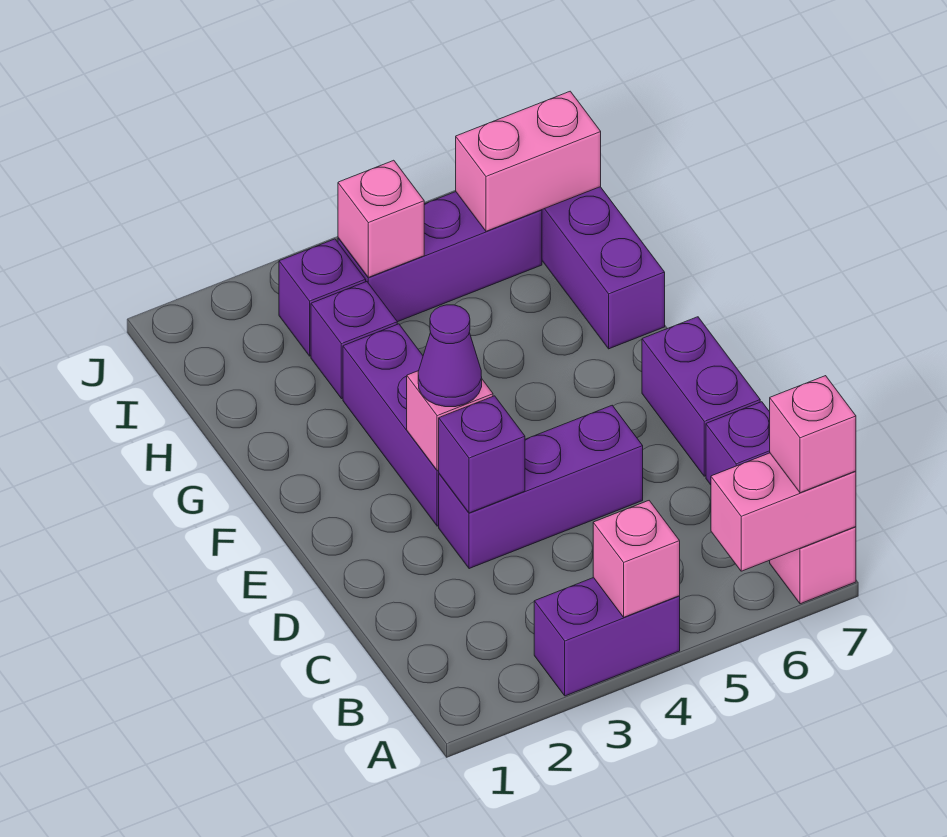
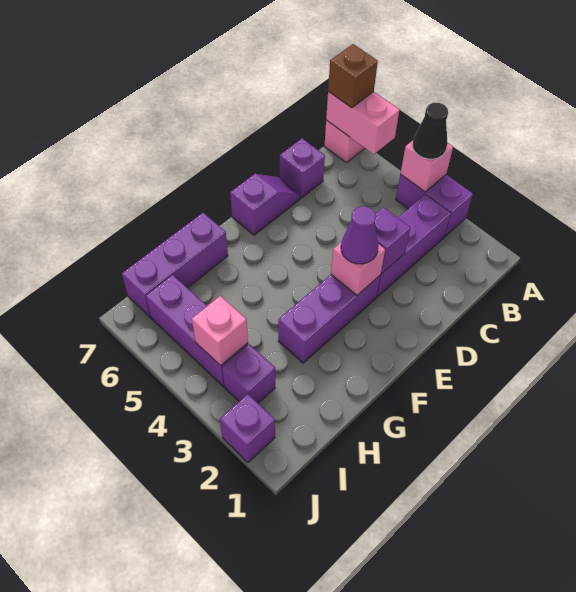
none -> black cone A4 level 3
pink brick A7 level 3 -> brown brick A7 level 3
purple brick D3:D5 level 1 -> purple brick B3:D3 level 1
purple brick D7:E7 level 1 -> purple slope D7:E7 level 1 top E
purple brick H3 level 1 -> purple brick J2 level 1
pink brick I6:I7 level 2 -> none

